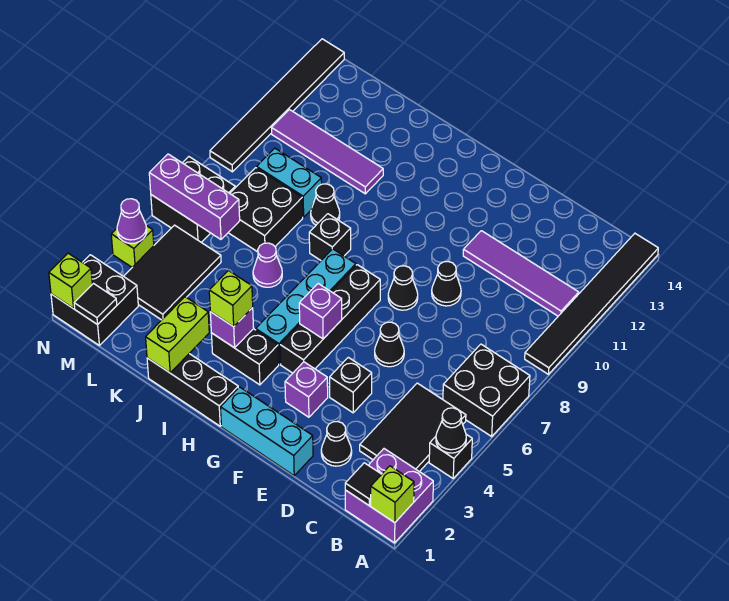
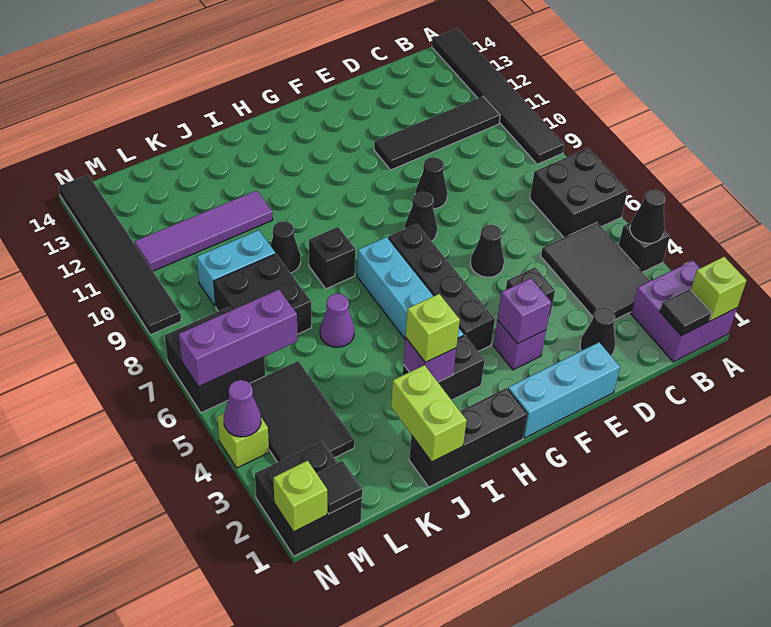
purple tile B11:E11 level 1 -> black tile B11:E11 level 1
purple brick G5 level 2 -> purple brick F3 level 2

